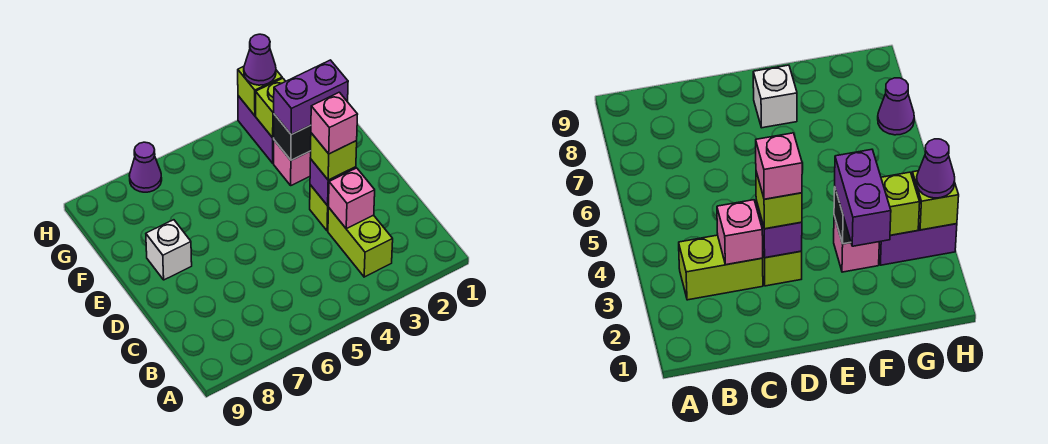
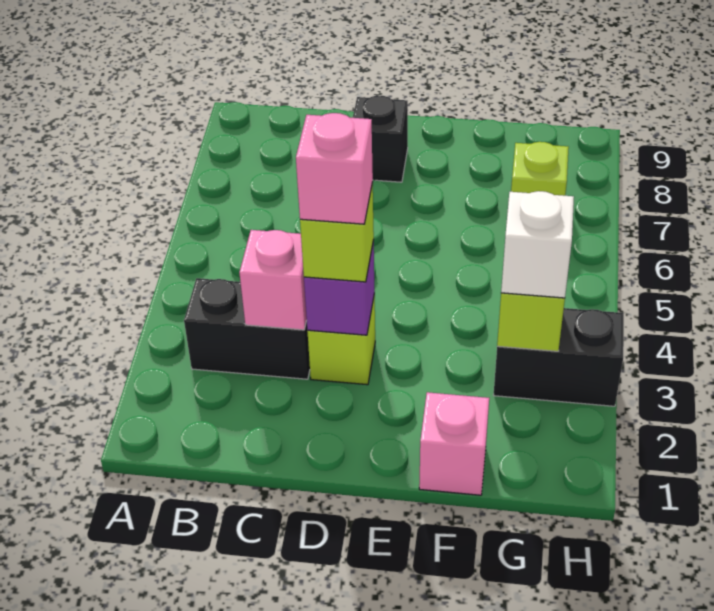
lime brick B3:C3 level 1 -> black brick B3:C3 level 1
white brick E8 level 1 -> white brick G3 level 3
purple brick F2:F3 level 3 -> none
pink brick F3 level 1 -> pink brick F1 level 1
black brick F3 level 2 -> black brick D8 level 1
purple brick G3:H3 level 1 -> black brick G3:H3 level 1
lime brick H3 level 2 -> lime brick G7 level 1
purple cone H3 level 3 -> none
purple cone H7 level 1 -> none

